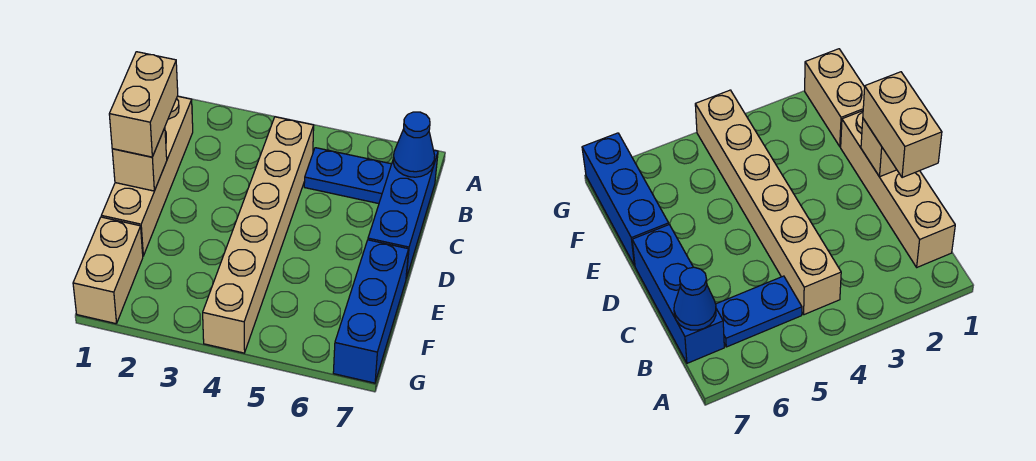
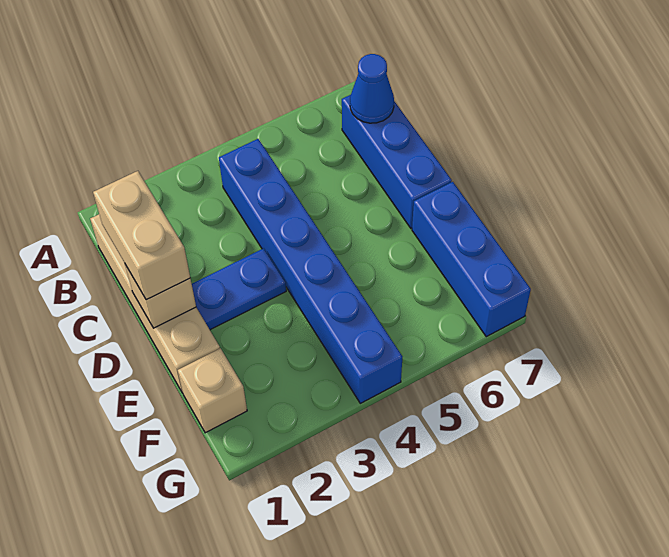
tan brick B4:G4 level 1 -> blue brick B4:G4 level 1
blue plate B5:B6 level 1 -> blue plate D2:D3 level 1
tan brick F1:G1 level 1 -> tan brick F1 level 1

